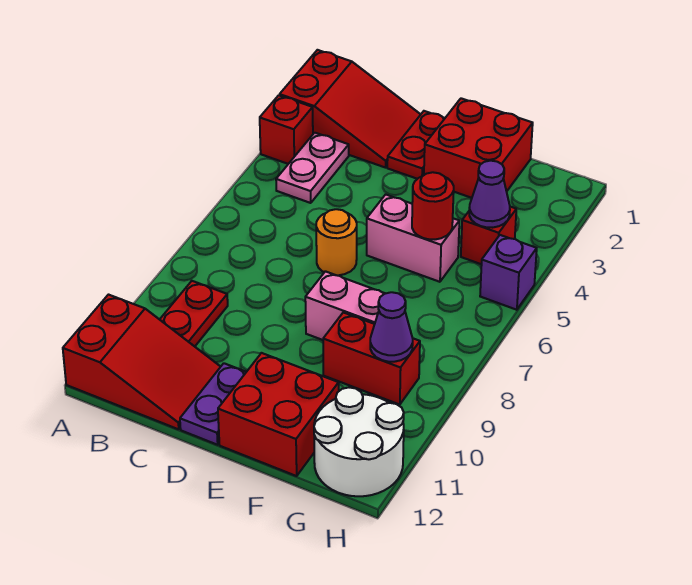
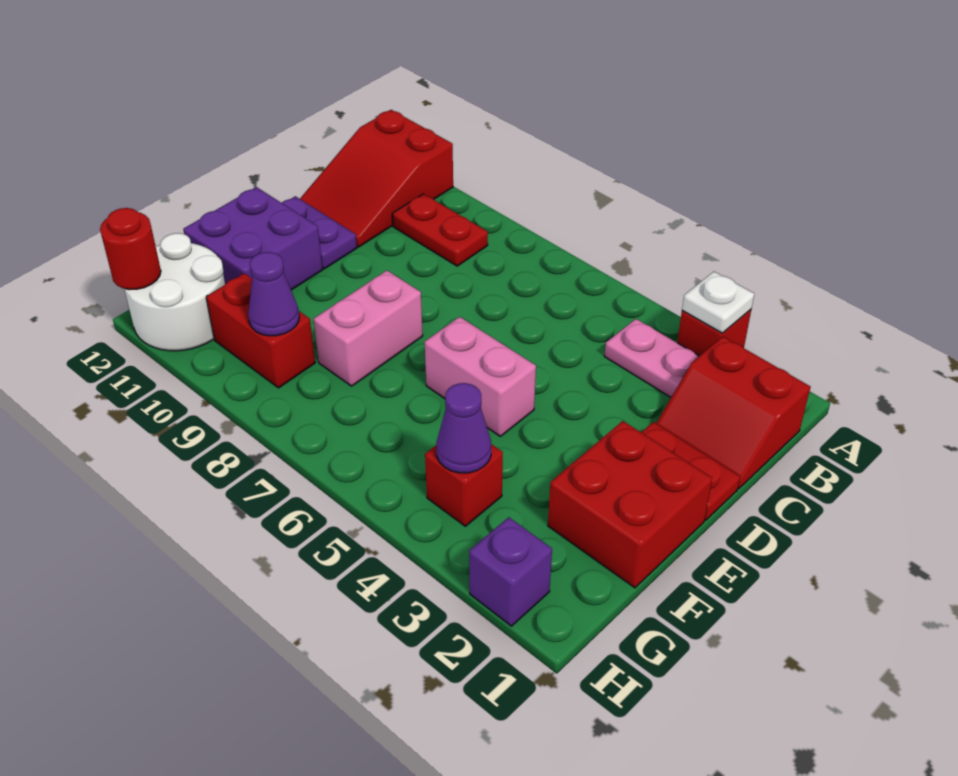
red slope A1:C2 level 1 top A -> red slope B1:C2 level 1 top B
none -> white plate A3 level 2
orange round brick D6 level 1 -> none
pink brick E5:F5 level 1 -> pink brick E5:E6 level 1
red brick E11:F12 level 1 -> purple brick E11:F12 level 1
red round brick F5 level 2 -> red round brick H12 level 2
red brick F9:G9 level 1 -> red brick G9:G10 level 1
purple brick H5 level 1 -> purple brick H2 level 1

